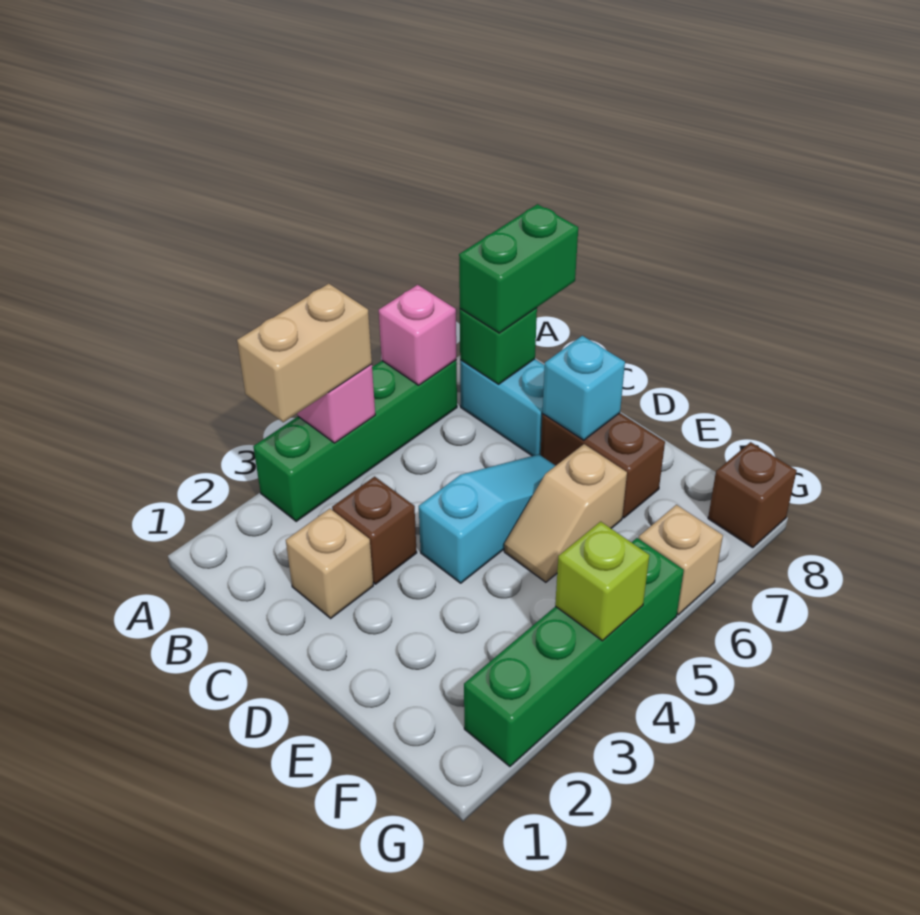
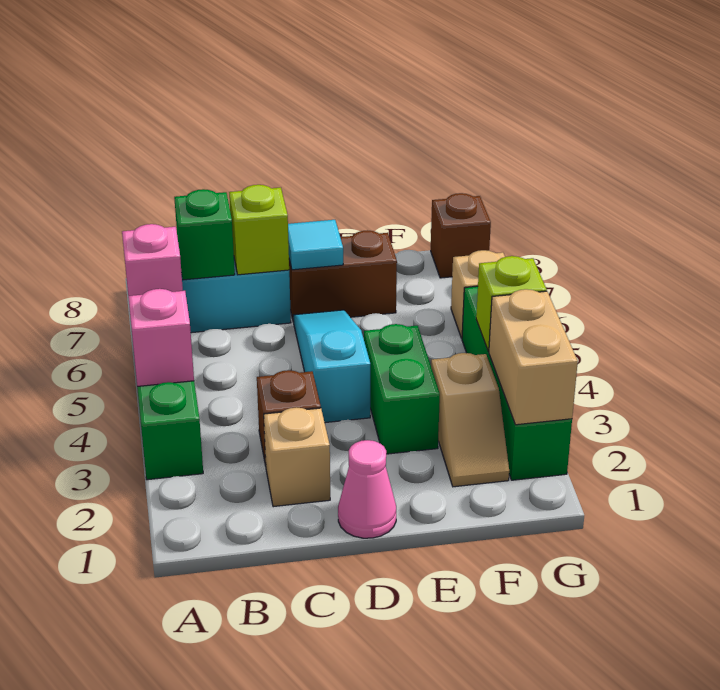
tan brick A3:A4 level 3 -> tan brick G2:G3 level 2
green brick B7:B8 level 3 -> green brick E3:E4 level 1
none -> lime brick C7 level 2
none -> pink cone D1 level 1
cyan brick D7 level 2 -> cyan tile D7 level 2
tan slope E5:E6 level 1 top 6 -> tan slope F2:F3 level 1 top 3

